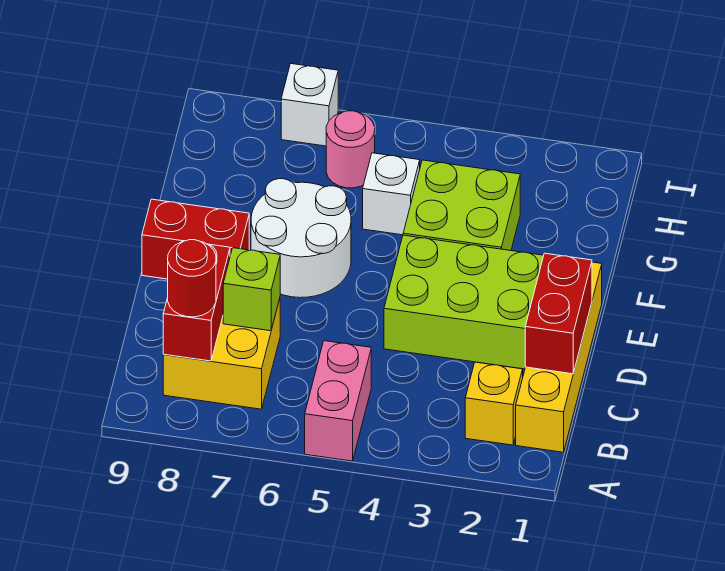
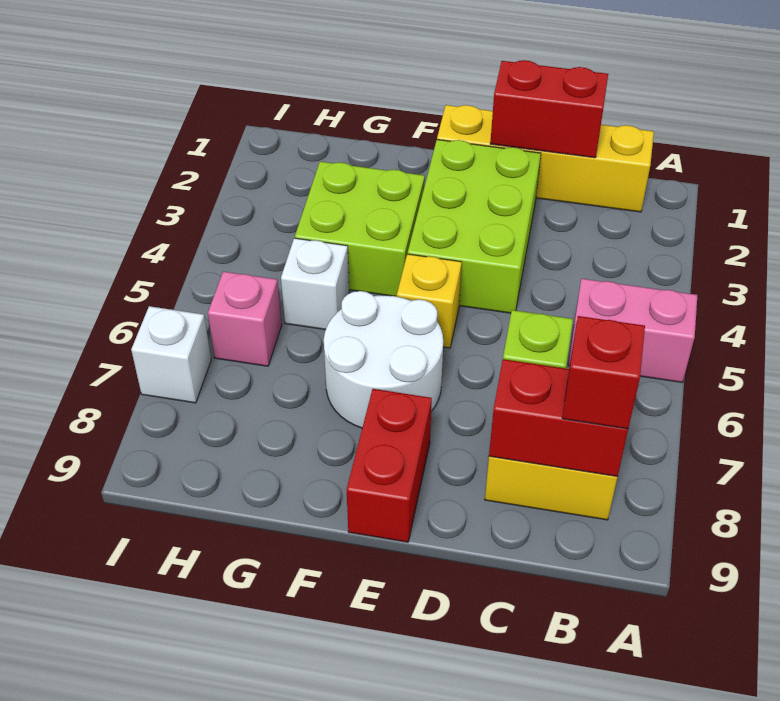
yellow brick B2 level 1 -> yellow brick E5 level 1
red round brick B8 level 3 -> red brick B8 level 3
pink round brick H6 level 1 -> pink brick H6 level 1

